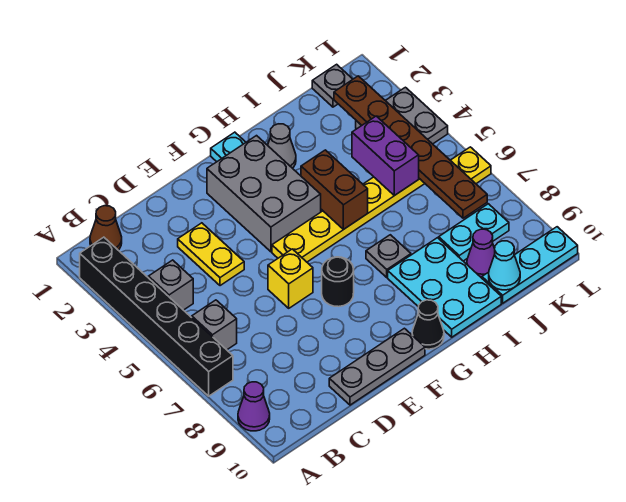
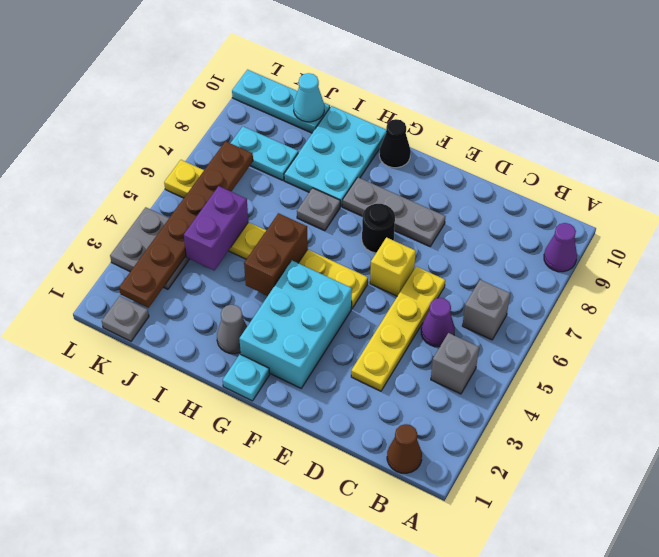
black brick A2:A7 level 1 -> none
yellow plate D3:D4 level 1 -> yellow plate D3:D6 level 1
grey plate D10:F10 level 1 -> grey plate E8:G8 level 1
grey brick F2:G4 level 1 -> cyan brick F2:G4 level 1
purple cone J9 level 1 -> purple cone C5 level 1

